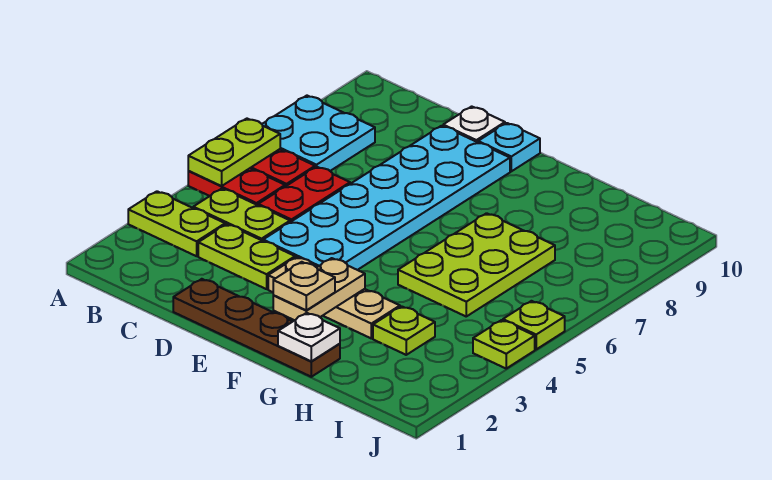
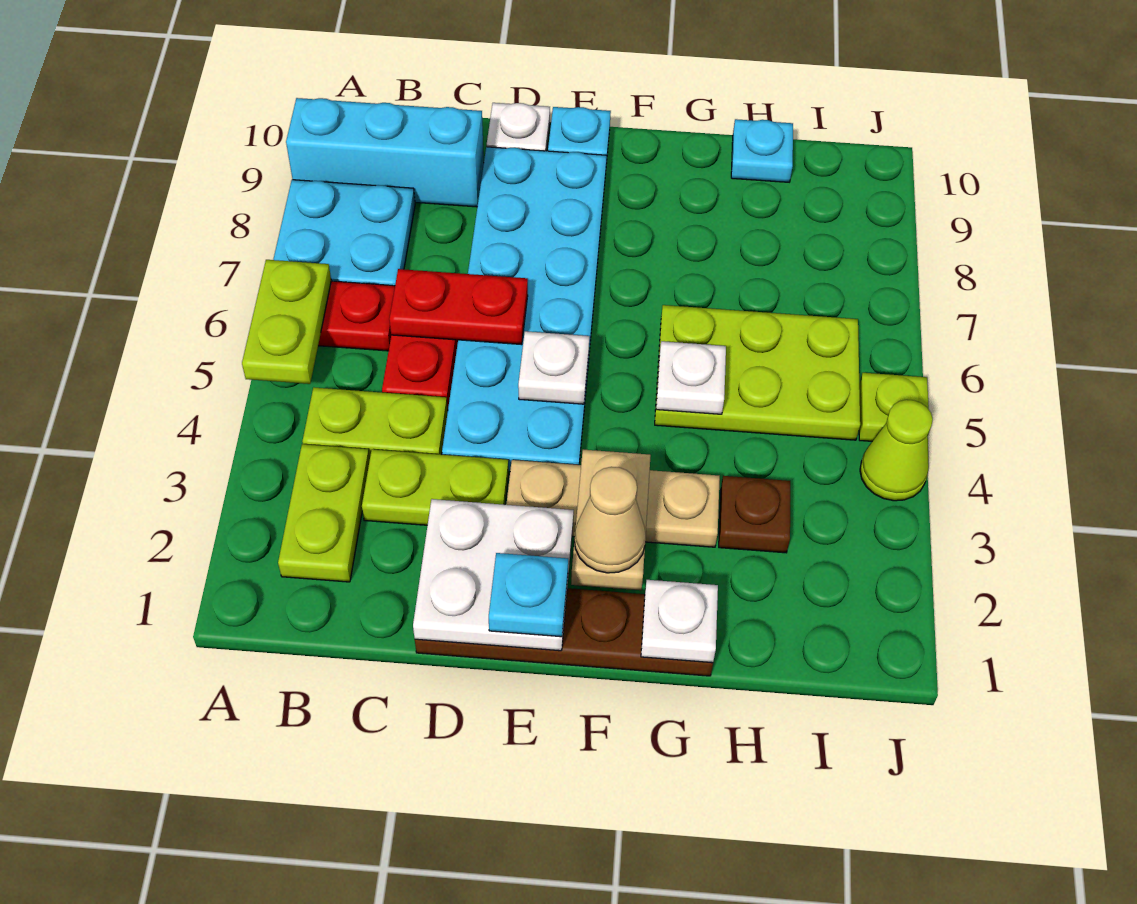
lime plate A3:B3 level 1 -> lime plate B2:B3 level 1
red plate A5:B5 level 1 -> red plate C6:D6 level 2
none -> cyan brick A9:C9 level 1
none -> white plate D1:E2 level 2
none -> cyan plate E1 level 3
none -> white plate E5 level 2
tan plate F2 level 3 -> tan cone F2 level 3
lime plate G5:H7 level 1 -> lime plate G5:I6 level 1
none -> white plate G5 level 2
lime plate H3 level 1 -> brown plate H3 level 1
none -> cyan plate H10 level 1
lime plate J4 level 1 -> lime cone J4 level 1

